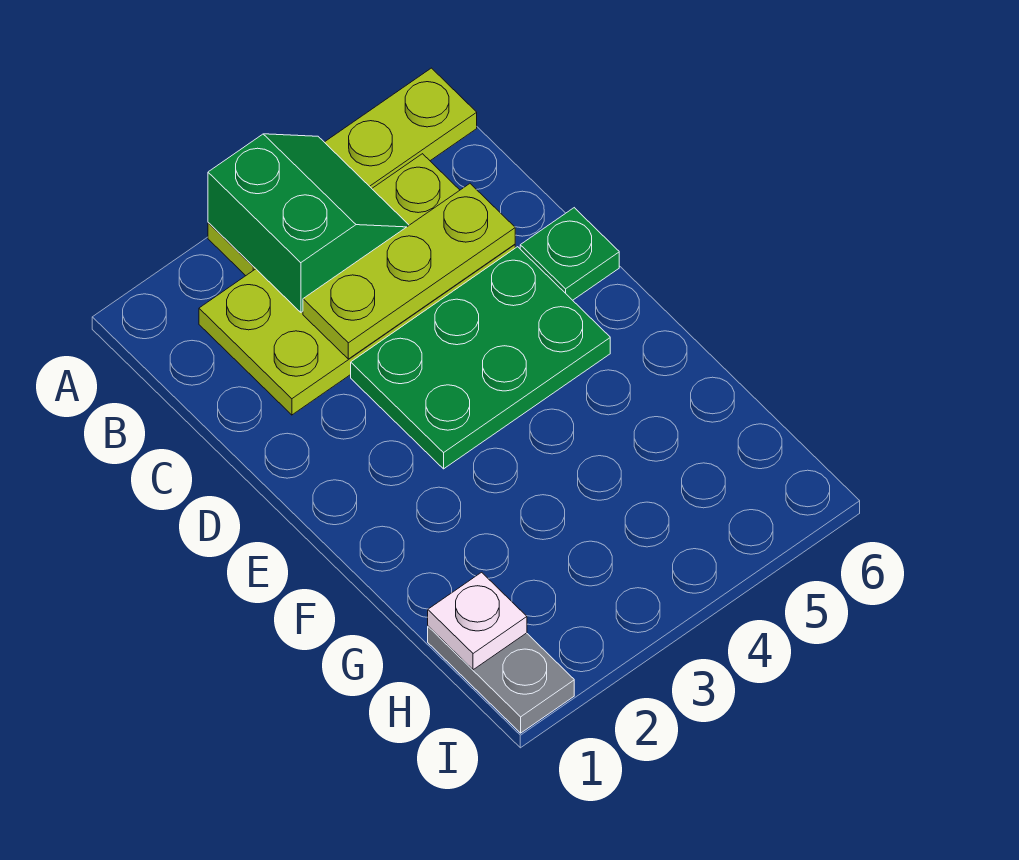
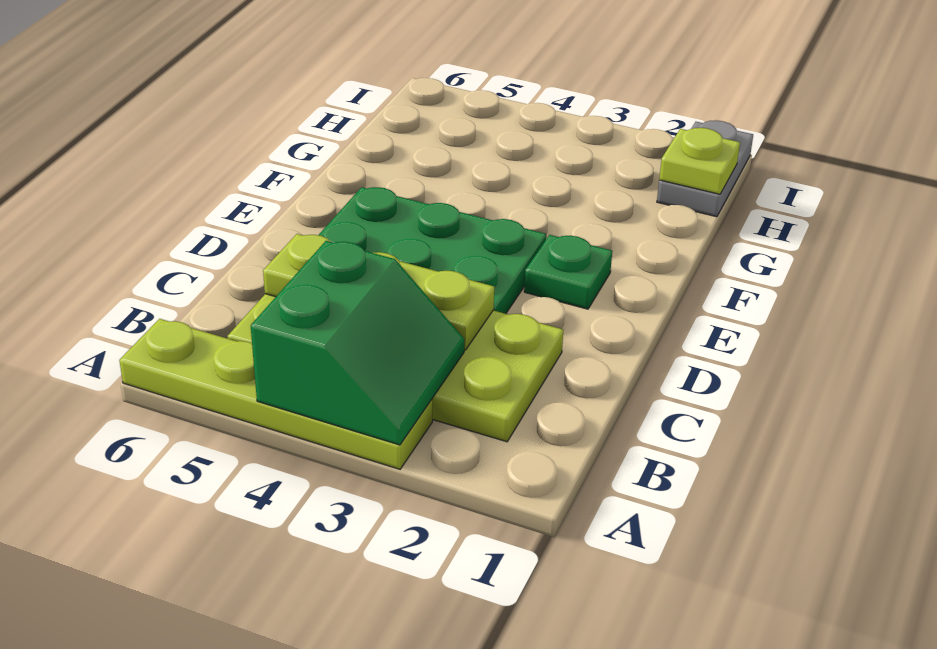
green slope A3:B4 level 2 top 3 -> green slope A3:B4 level 2 top 4
green plate D6 level 1 -> green plate E2 level 1
white plate H1 level 2 -> lime plate H1 level 2

